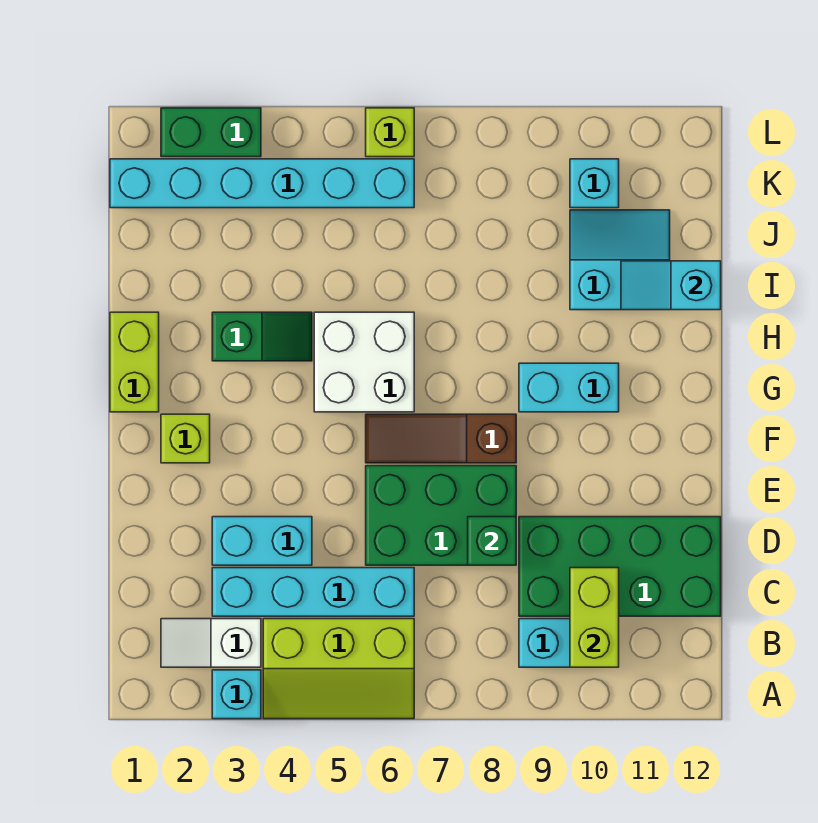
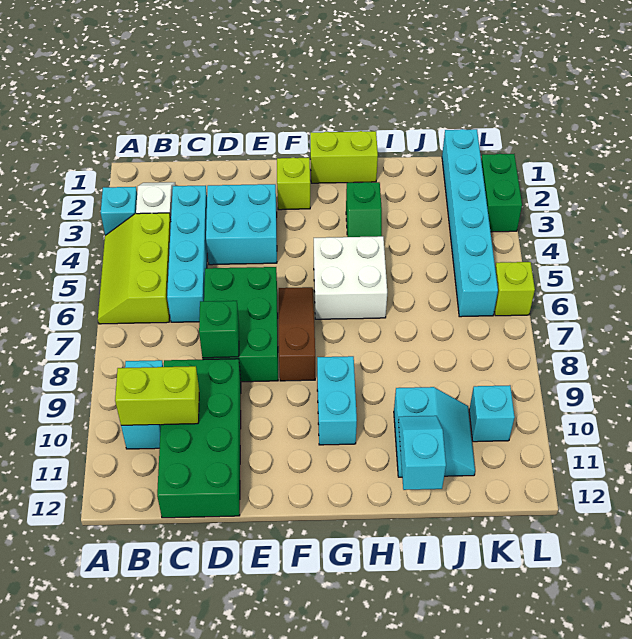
cyan brick D3:D4 level 1 -> cyan brick D3:E4 level 1

